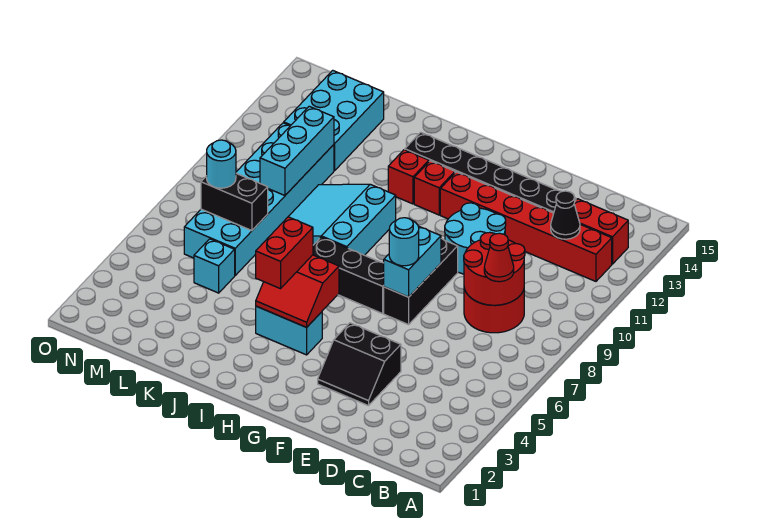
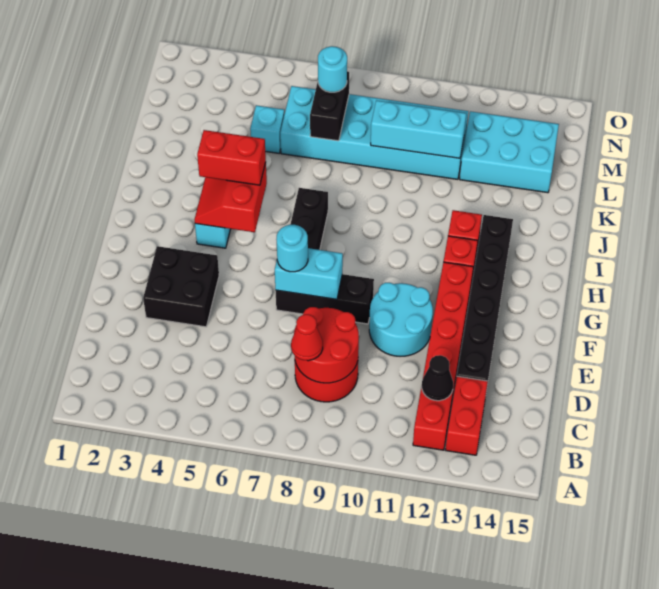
black slope E3:F4 level 1 top 4 -> black brick E3:F4 level 1
cyan slope I8:K10 level 1 top I -> none

